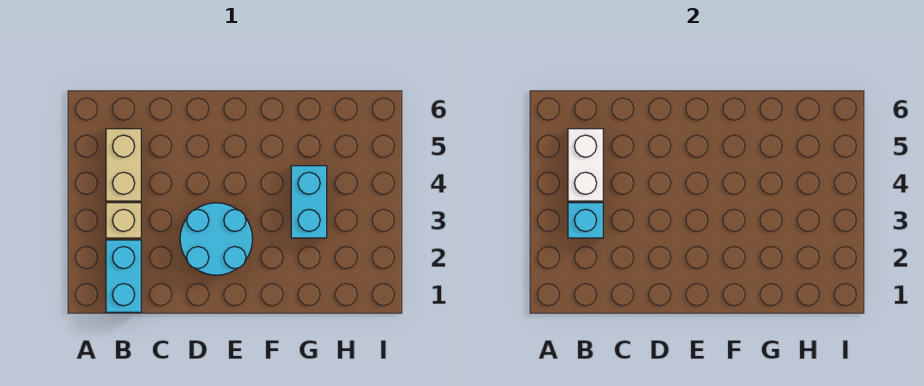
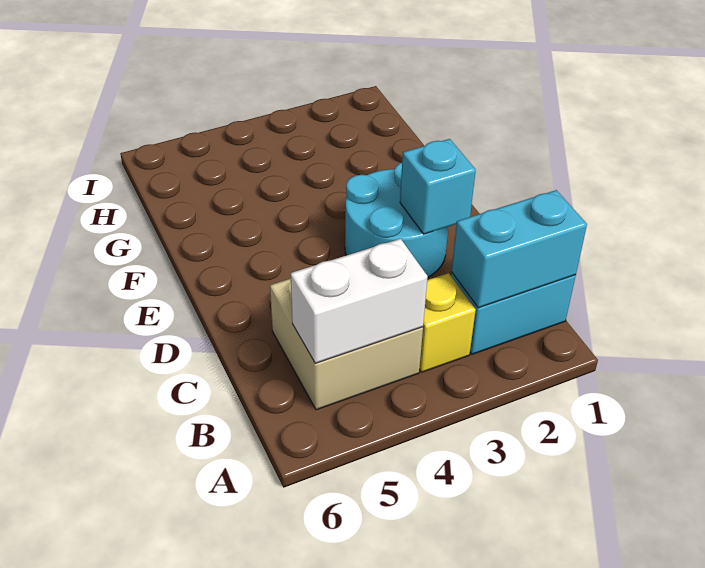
tan brick B3 level 1 -> yellow brick B3 level 1
cyan brick B3 level 2 -> cyan brick D2 level 2
tan brick B4:B5 level 1 -> tan brick B4:C5 level 1
cyan brick G3:G4 level 1 -> cyan brick B1:B2 level 2

